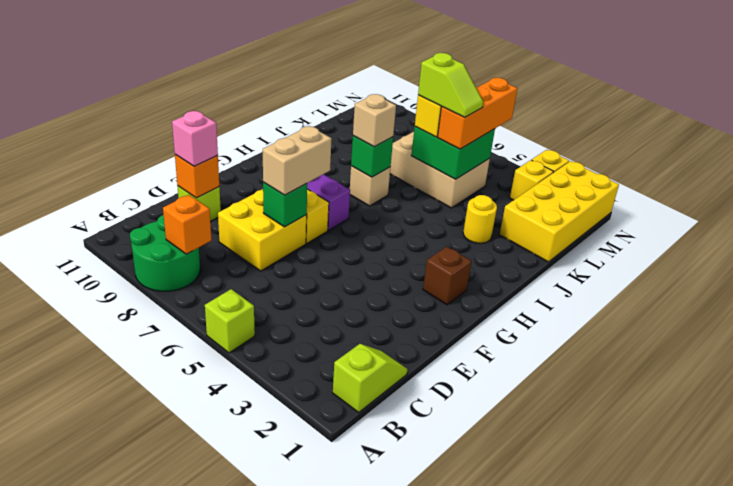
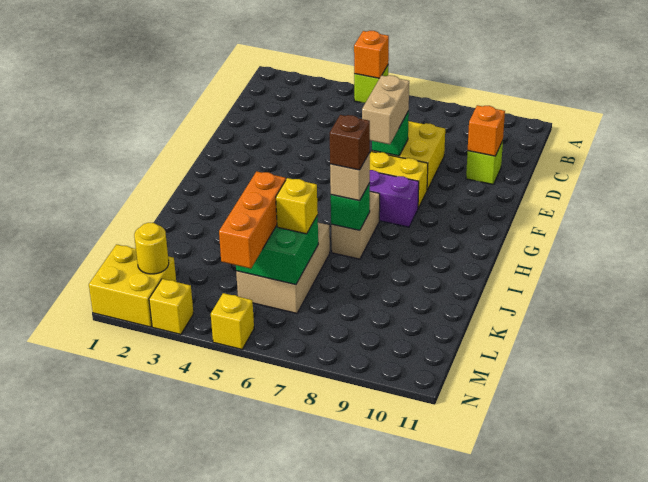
green round brick A8:B9 level 1 -> none
lime slope B1:C1 level 1 top B -> none
orange brick B8 level 2 -> orange brick A5 level 2
pink brick D10 level 3 -> none
brown brick G2 level 1 -> brown brick I7 level 4
tan brick I7 level 1 -> tan brick H7:I7 level 1
yellow round brick J3 level 1 -> yellow round brick M2 level 2
yellow brick K1:N2 level 1 -> yellow brick M1:N2 level 1
tan brick K5:L7 level 1 -> tan brick J5:L6 level 1
lime slope K5:K6 level 4 top 6 -> none
yellow brick M3 level 1 -> yellow brick N5 level 1

